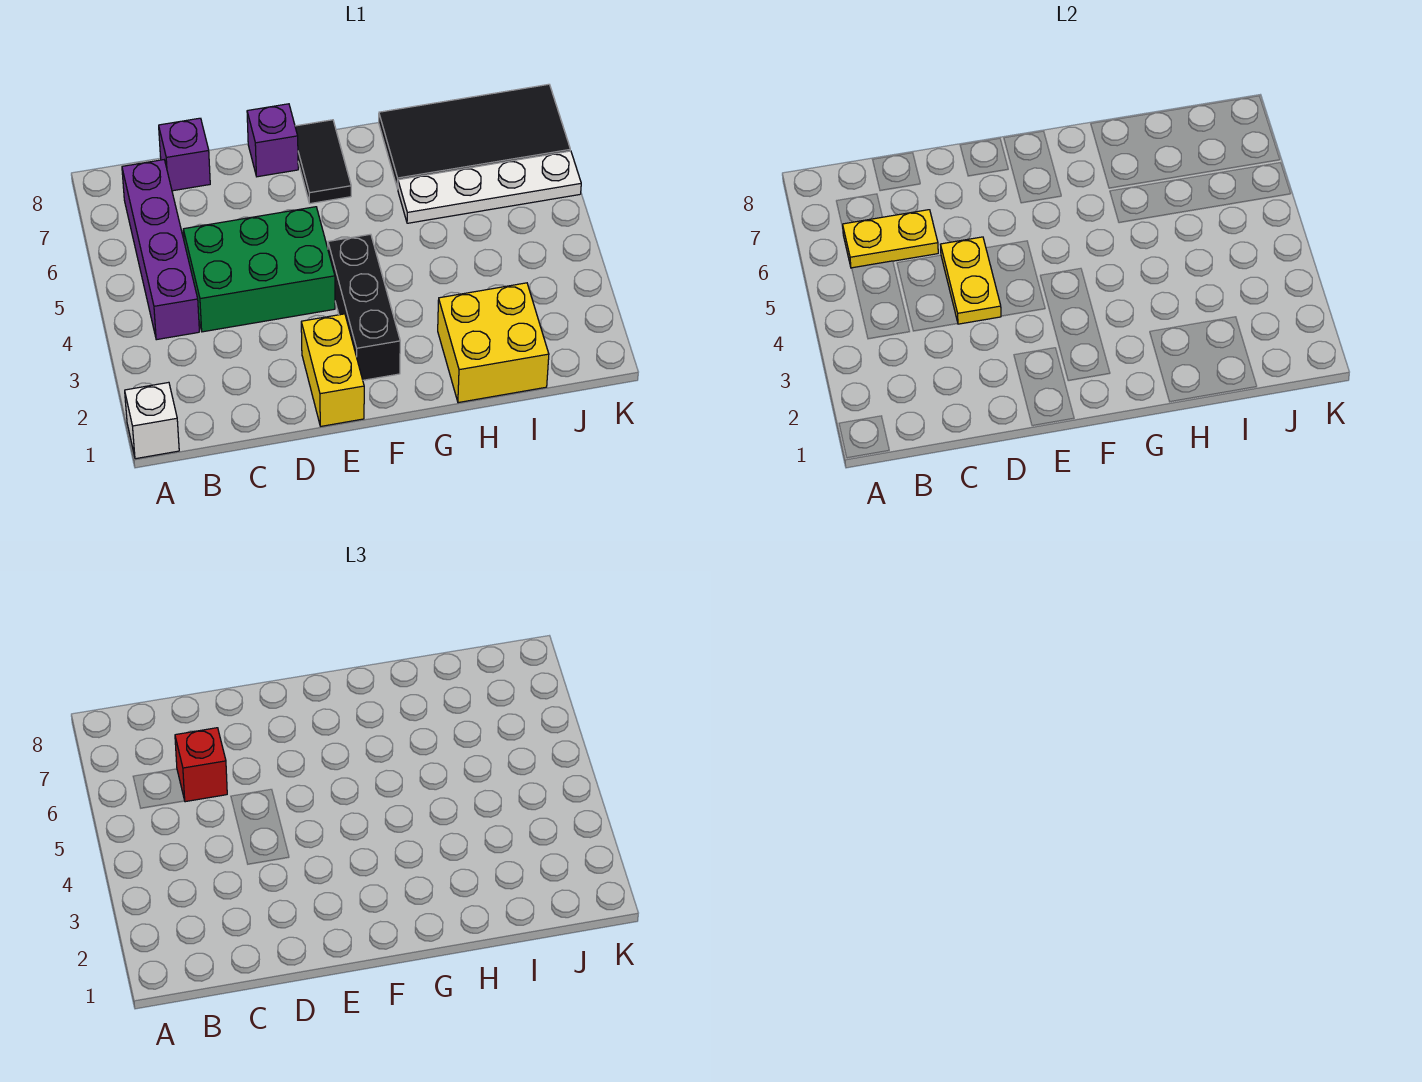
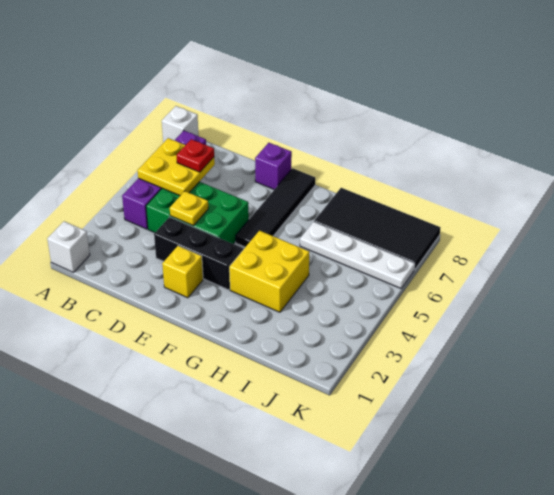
none -> white brick A8 level 1
yellow plate B6:C6 level 2 -> yellow plate B5:C6 level 2
red brick C6 level 3 -> red plate C6 level 3
purple brick C8 level 1 -> none
yellow plate D4:D5 level 2 -> yellow plate D4 level 2
yellow brick E1:E2 level 1 -> yellow brick E2 level 1
black brick F2:F4 level 1 -> black brick D3:F3 level 1
black tile F7:F8 level 1 -> black tile F5:F8 level 1
yellow brick H1:I2 level 1 -> yellow brick G3:H4 level 1

